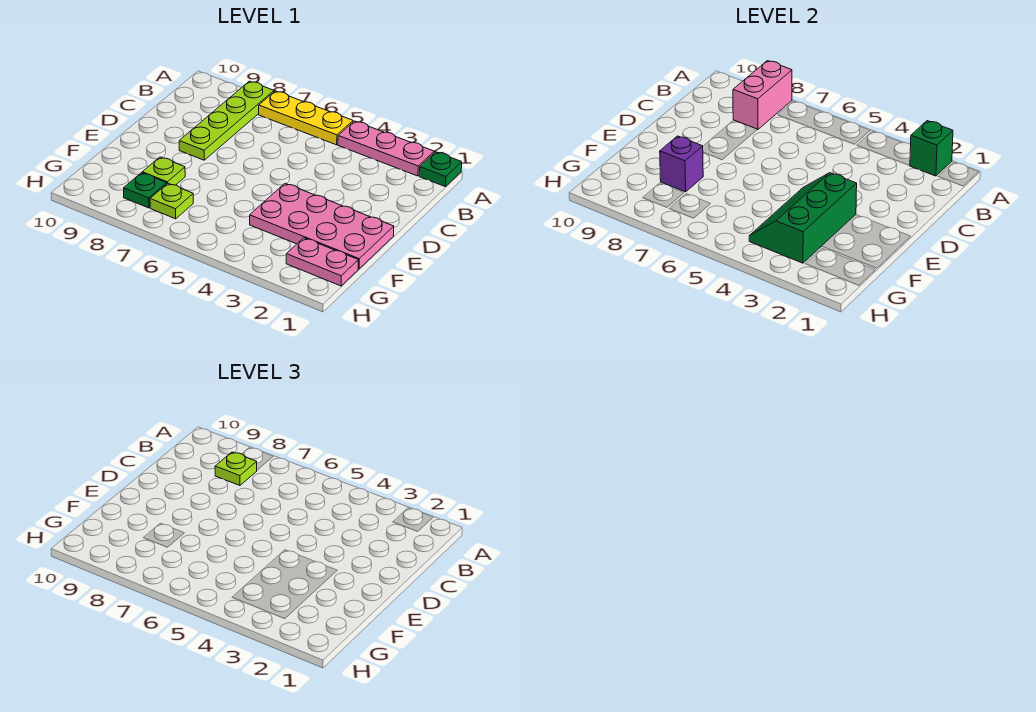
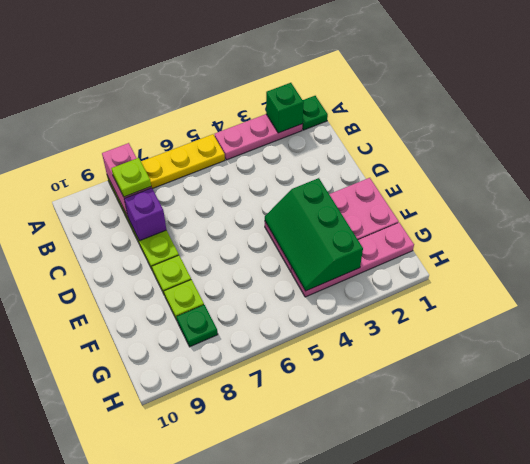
purple brick F8 level 2 -> purple brick C8 level 2
pink plate G1:G2 level 1 -> pink plate G1:G4 level 1
lime plate G7 level 1 -> lime plate E8 level 1

